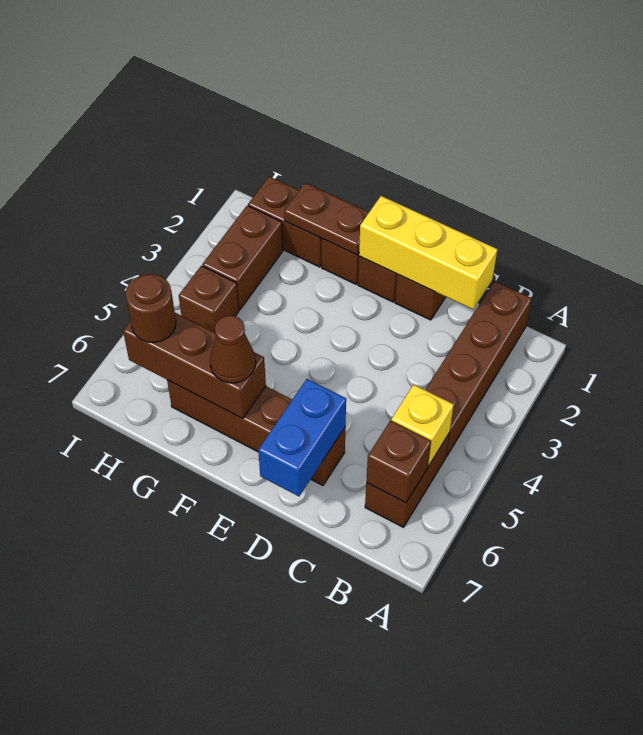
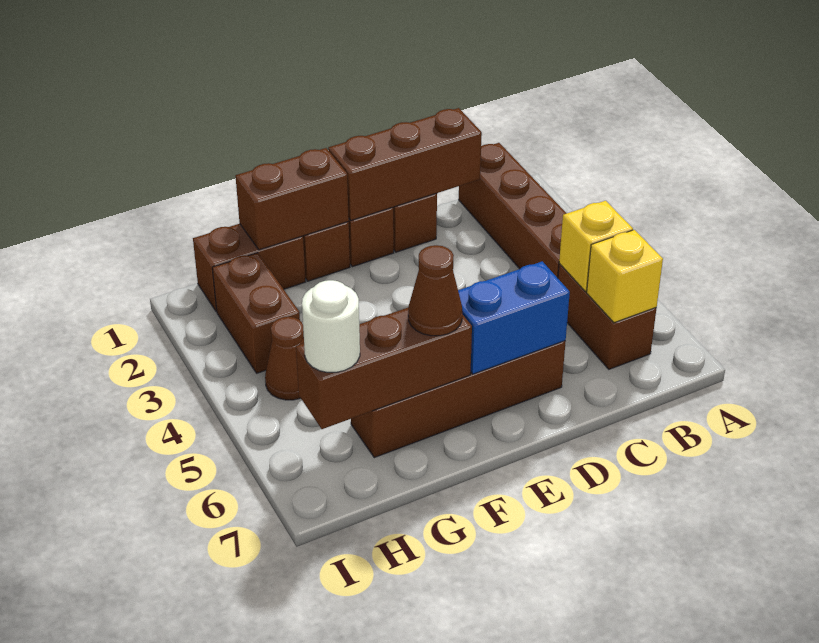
brown brick B6 level 2 -> yellow brick B6 level 2
yellow brick C1:E1 level 2 -> brown brick C1:E1 level 2
blue brick D6:D7 level 2 -> blue brick D6:E6 level 2
brown plate F1:G1 level 2 -> brown brick F1:G1 level 2
brown brick H4 level 1 -> brown cone H4 level 1
brown round brick H6 level 3 -> white round brick H6 level 3

